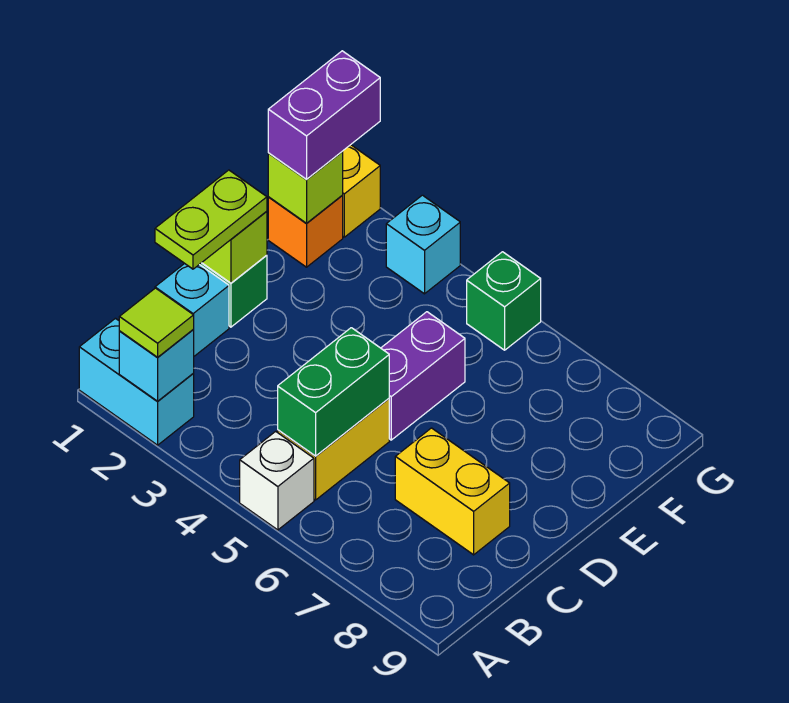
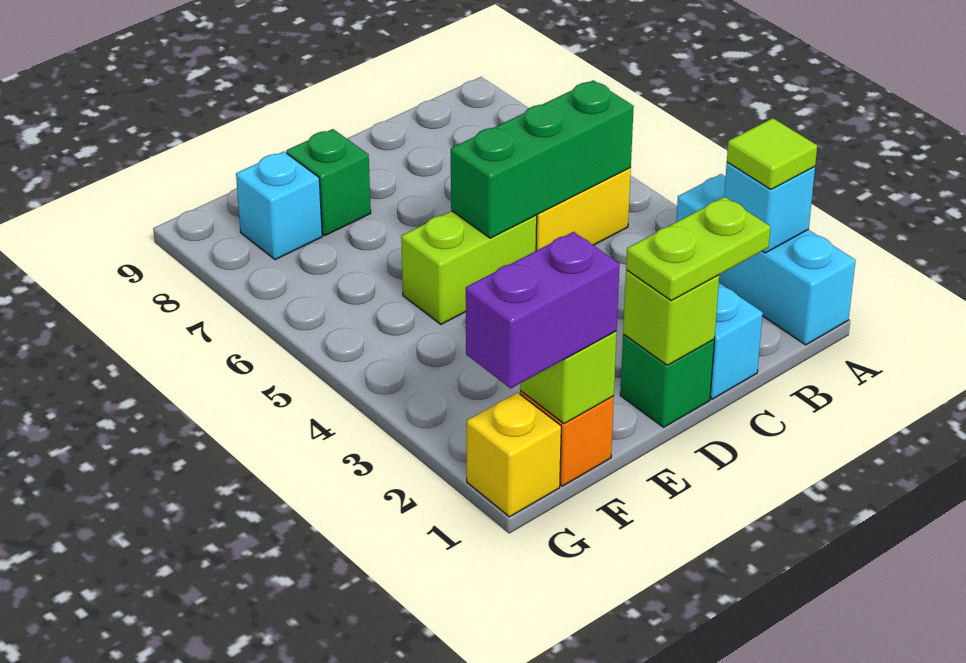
cyan brick A1:A2 level 1 -> cyan brick A1:A3 level 1
white brick A5 level 1 -> none
green brick B5:C5 level 2 -> green brick B5:D5 level 2
yellow brick C7:C8 level 1 -> none
purple brick D5:E5 level 1 -> lime brick D5:E5 level 1
cyan brick G3 level 1 -> cyan brick F8 level 1
green brick G5 level 1 -> green brick E8 level 1

